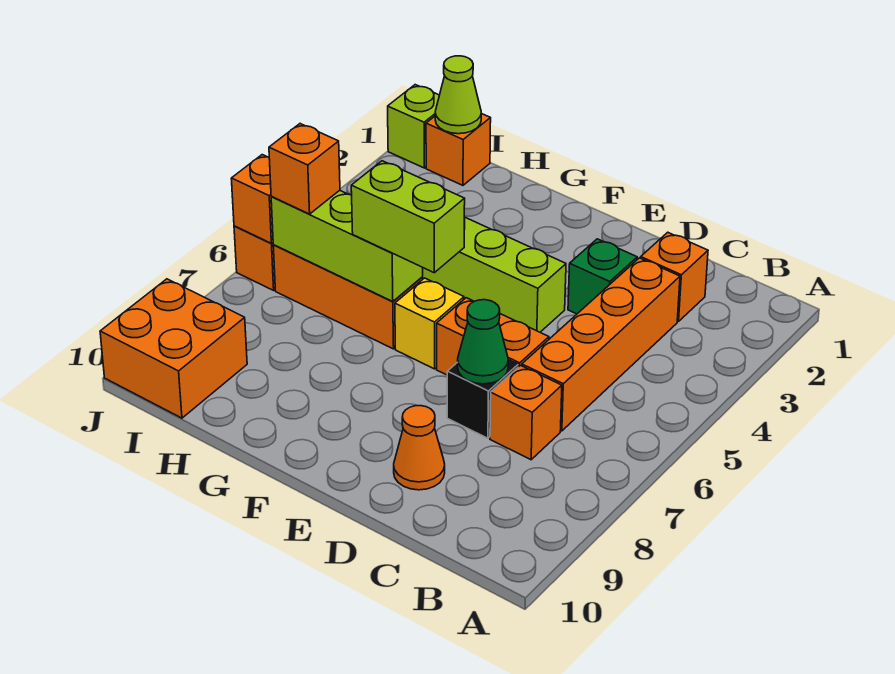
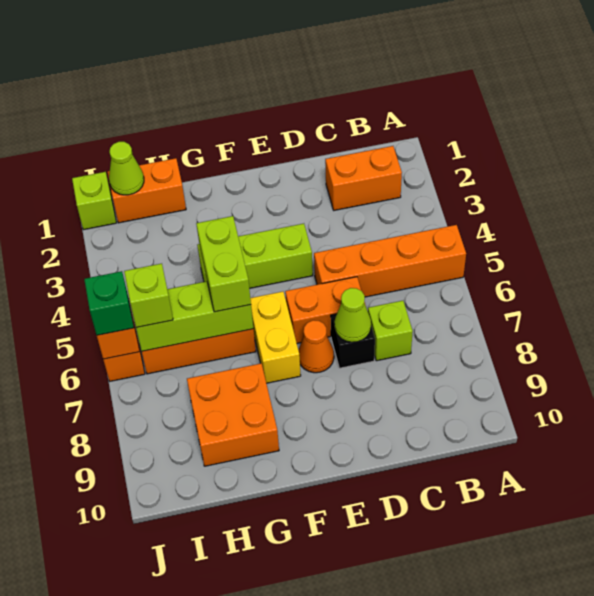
orange brick C2 level 1 -> orange brick B2:C2 level 1
orange brick C3:C6 level 1 -> orange brick A5:D5 level 1
orange brick C7 level 1 -> lime brick C7 level 1
green brick D3 level 1 -> green brick J6 level 3
green cone D7 level 2 -> lime cone D7 level 2
orange cone D9 level 1 -> orange cone E7 level 1
yellow brick F6 level 1 -> yellow brick F6:F7 level 1
lime brick F6:G6 level 3 -> lime brick G5:G6 level 3
orange brick I1 level 1 -> orange brick H1:I1 level 1
orange brick I6 level 3 -> lime brick I6 level 3
orange brick I9:J10 level 1 -> orange brick G8:H9 level 1

